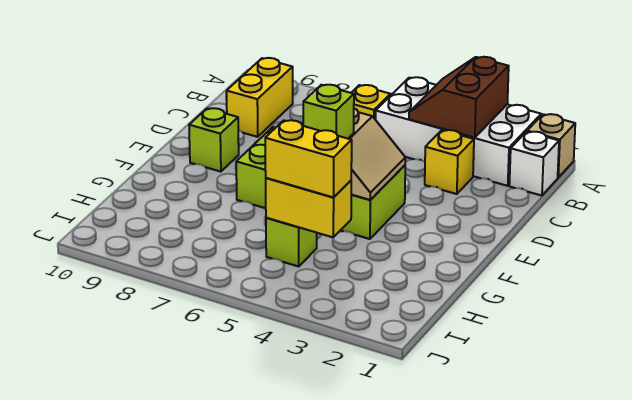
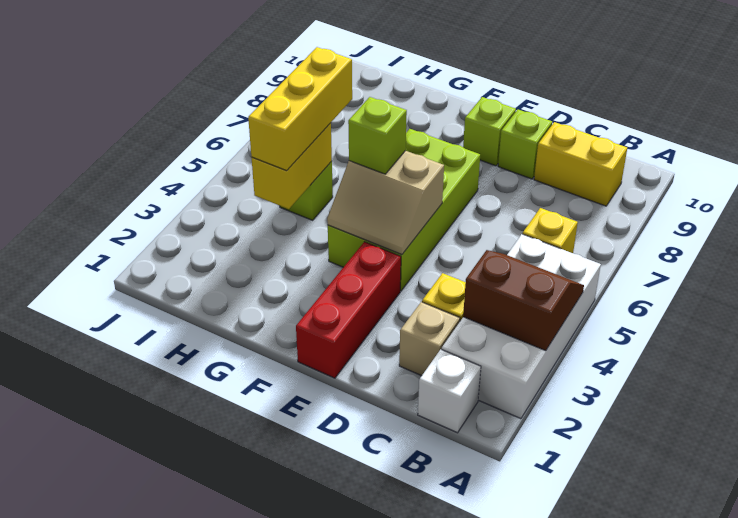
tan brick A1 level 1 -> tan brick C2 level 1
none -> lime brick D9 level 1
none -> red brick E1:E3 level 1
yellow brick H4:H5 level 3 -> yellow brick H4:H6 level 3

